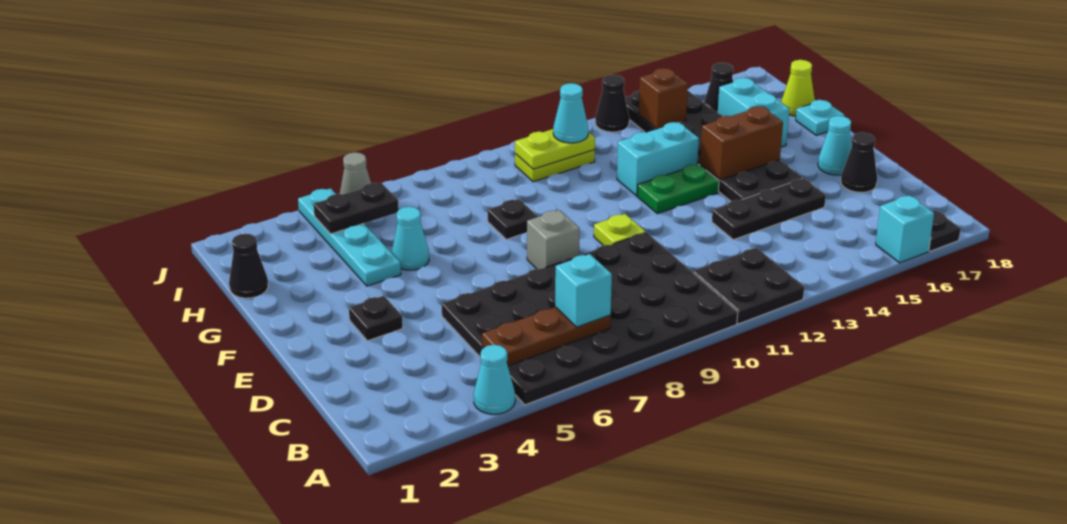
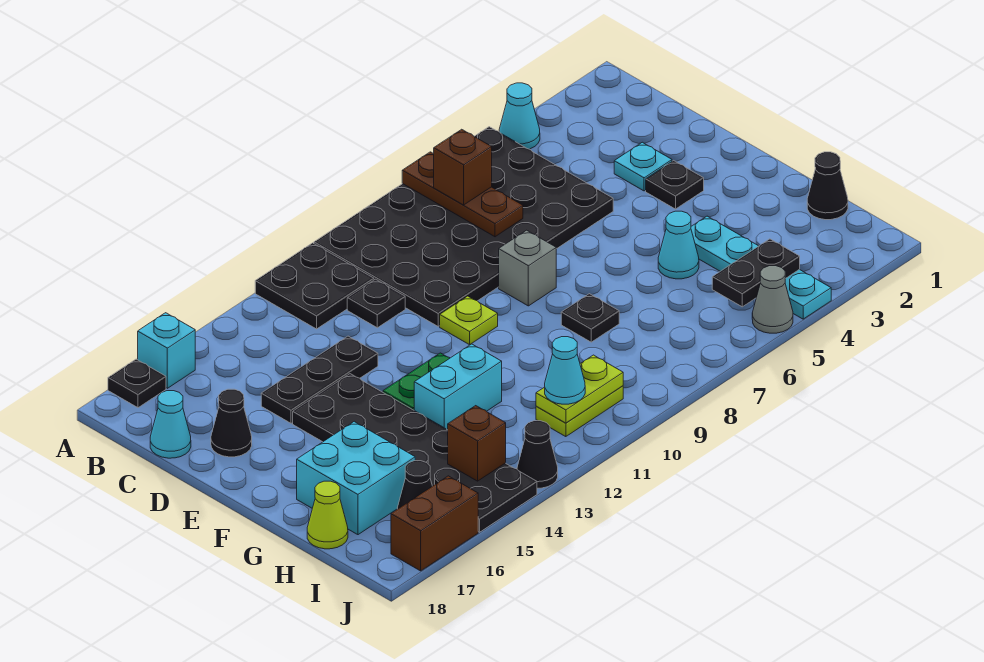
brown plate B5:B7 level 2 -> brown plate A7:C7 level 2
cyan brick B7 level 3 -> brown brick B7 level 3
none -> black plate C11 level 1
cyan cone E17 level 1 -> cyan cone C18 level 1
brown brick F14:F15 level 2 -> brown brick J16:J17 level 1
cyan brick G16:H16 level 1 -> cyan brick G16:H17 level 1
cyan plate G18 level 1 -> cyan plate D3 level 1

